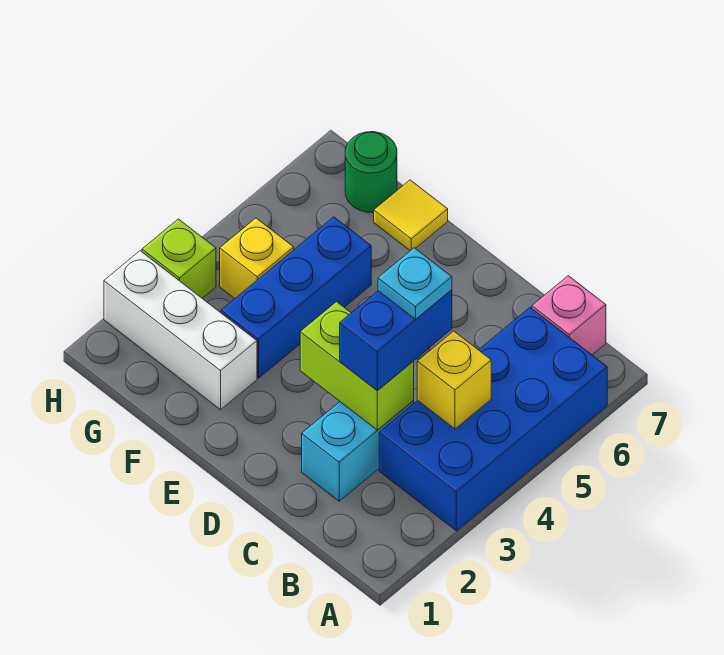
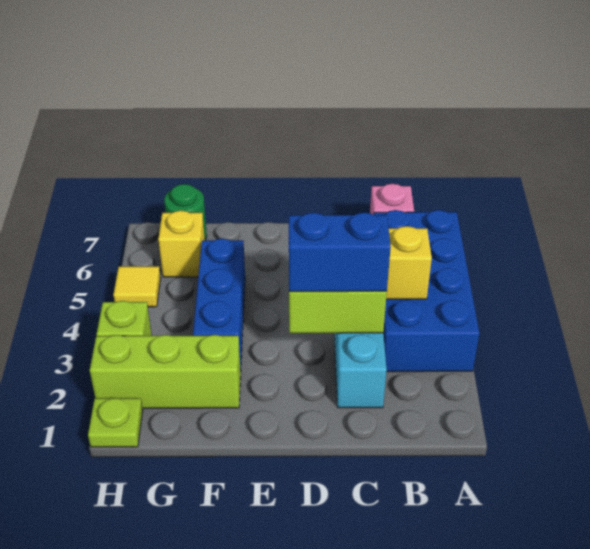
blue brick C3:C4 level 3 -> blue brick C3:D3 level 3
cyan plate C4 level 4 -> none
white brick F2:H2 level 1 -> lime brick F2:H2 level 1
yellow tile F7 level 1 -> yellow tile H5 level 1
yellow brick G4 level 1 -> yellow brick G6 level 1
none -> lime plate H1 level 1

